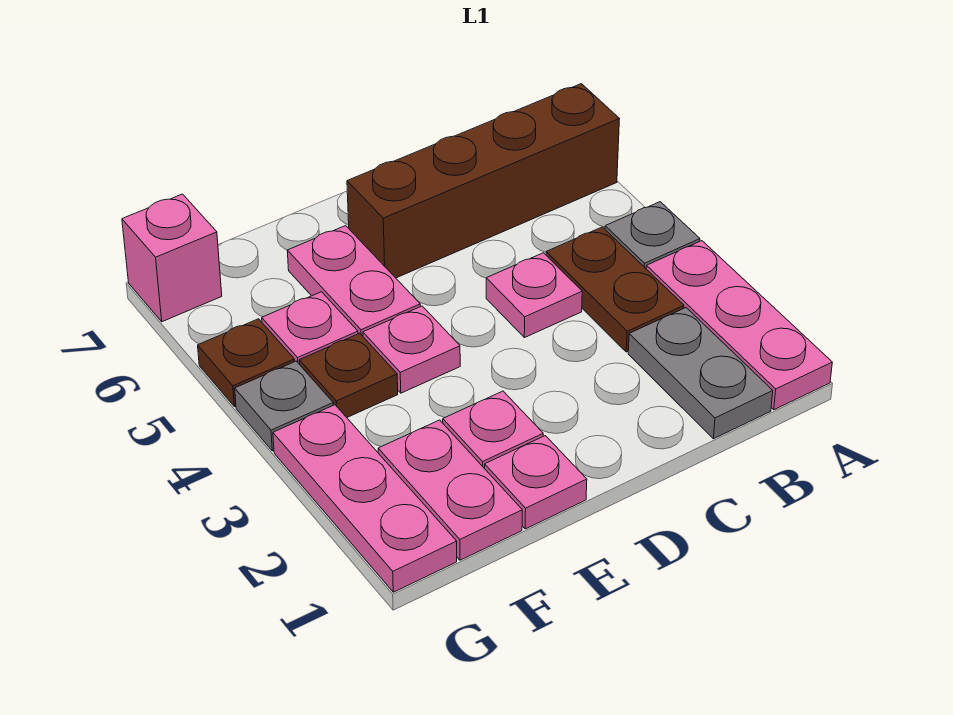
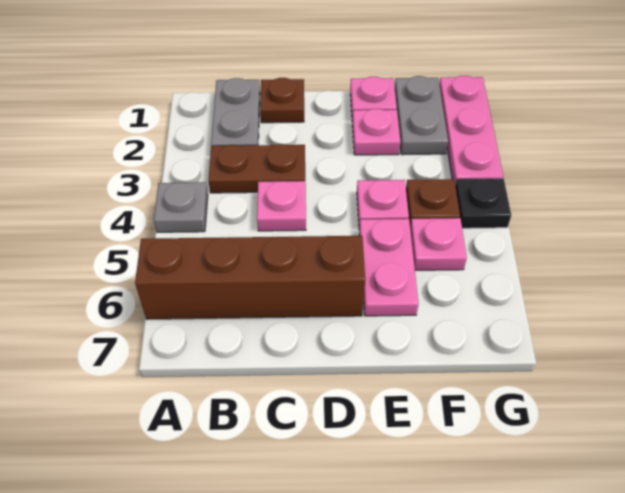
pink plate A1:A3 level 1 -> none
brown plate B3:B4 level 1 -> brown plate B3:C3 level 1
pink plate F1:F2 level 1 -> grey plate F1:F2 level 1
grey plate G4 level 1 -> black plate G4 level 1
brown plate G5 level 1 -> brown plate C1 level 1
pink brick G7 level 1 -> none

